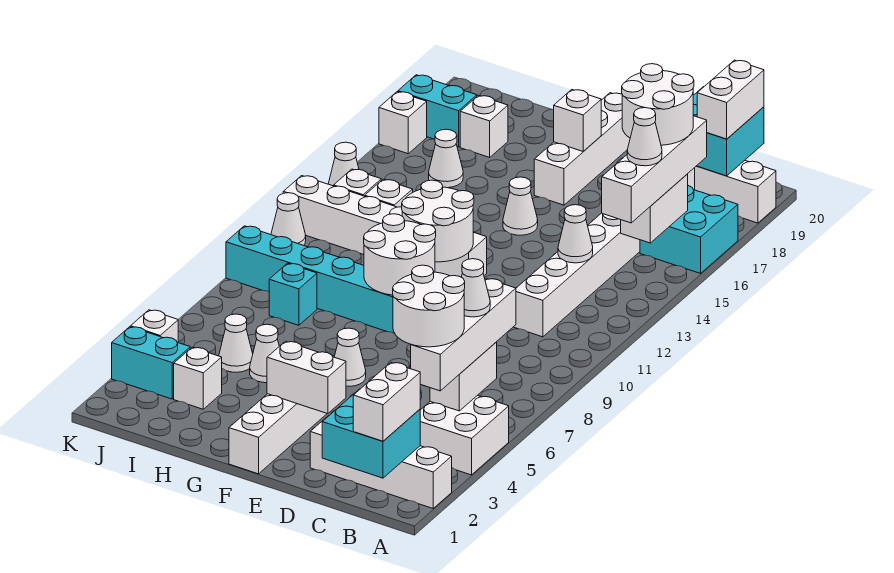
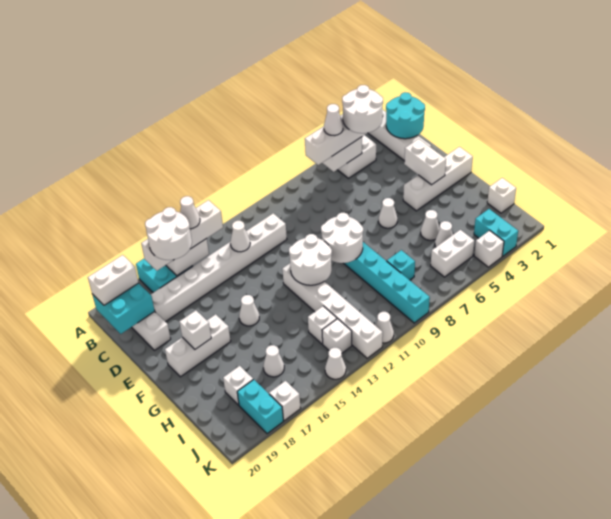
cyan brick B1:C2 level 2 -> cyan round brick B1:C2 level 2
white brick B1:B2 level 3 -> white brick J5:J6 level 1
white brick F17:F20 level 1 -> white brick F17:F19 level 1
white brick I3 level 1 -> white brick I1 level 1

